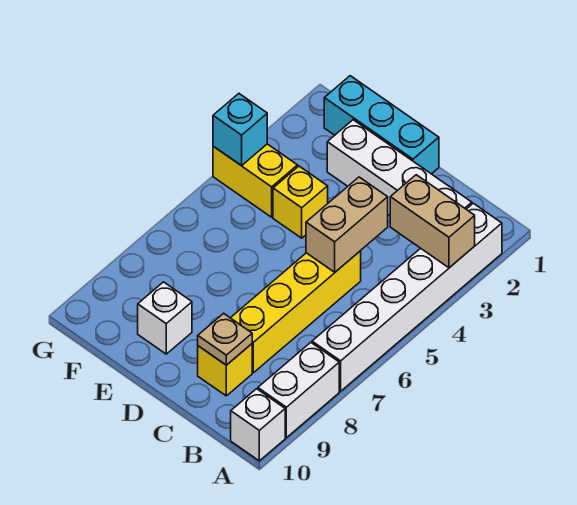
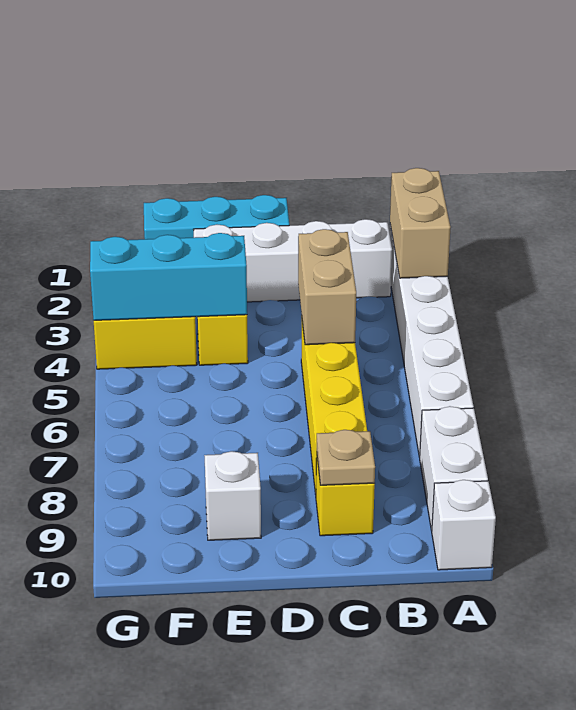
tan brick A3:B3 level 2 -> tan brick A2:A3 level 2
cyan brick G4 level 2 -> cyan brick E4:G4 level 2

